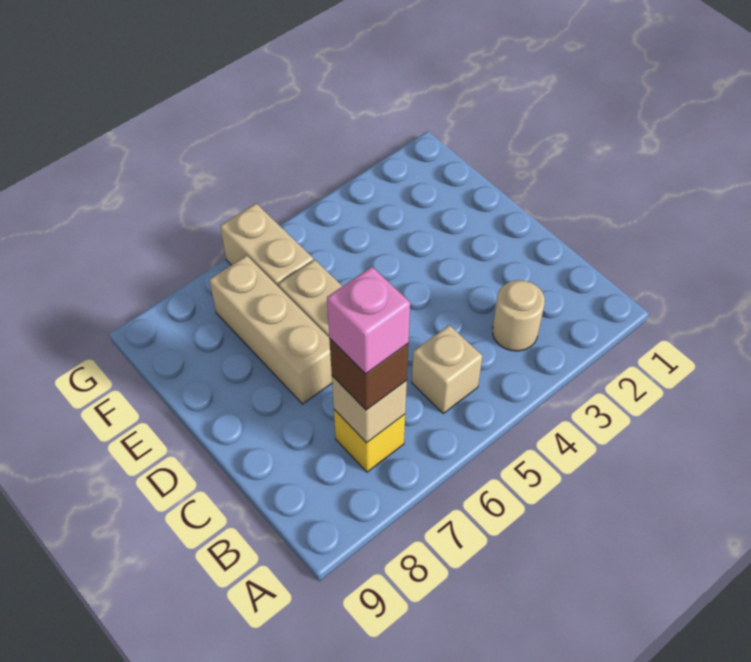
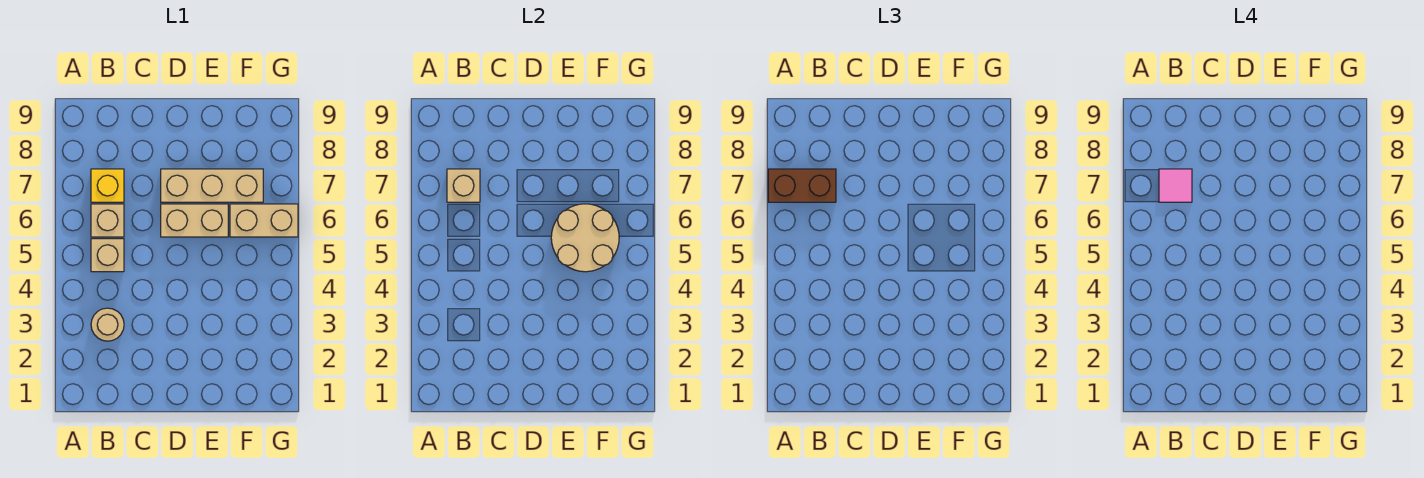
none -> tan brick B6 level 1
brown brick B7 level 3 -> brown brick A7:B7 level 3
pink brick B7 level 4 -> pink tile B7 level 4
none -> tan round brick E5:F6 level 2

